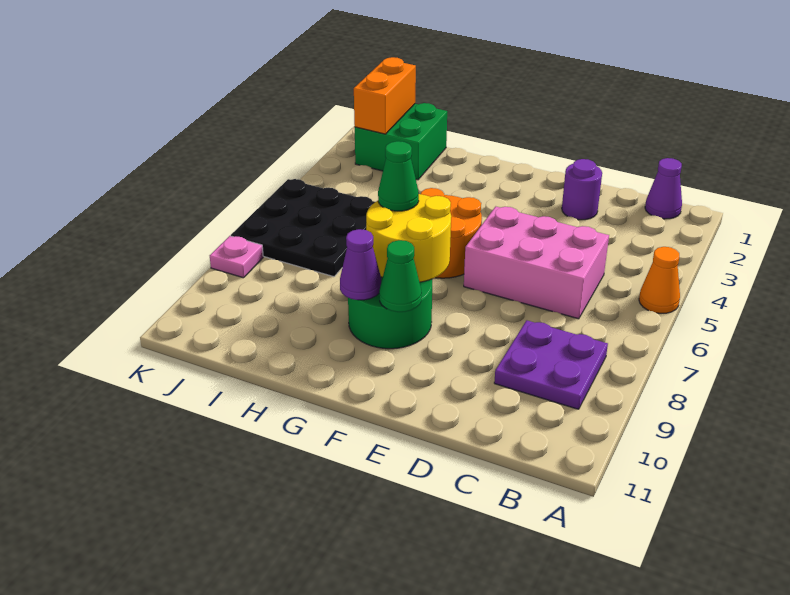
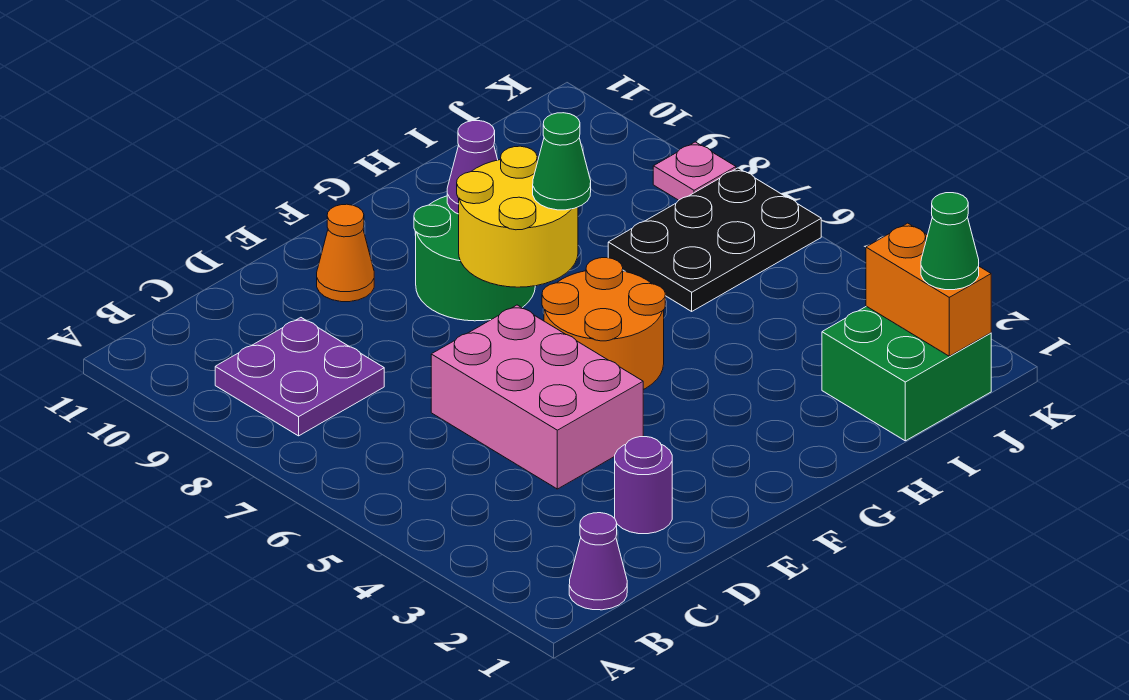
orange cone A5 level 1 -> orange cone E10 level 1
pink brick C5:E6 level 1 -> pink brick D4:E6 level 1
green cone F9 level 2 -> green cone J1 level 3
black plate I5:K7 level 1 -> black plate I6:K7 level 1

